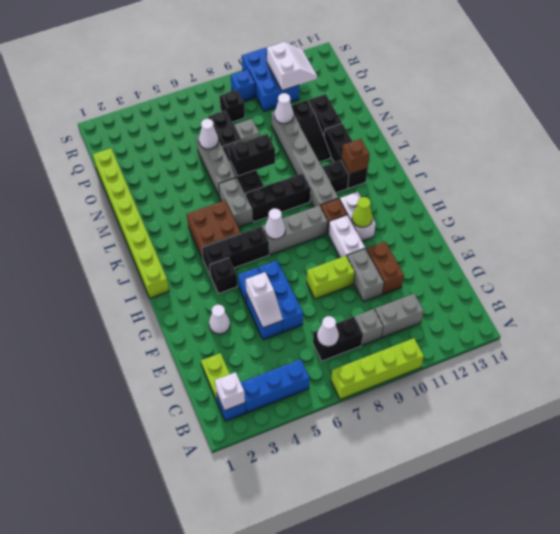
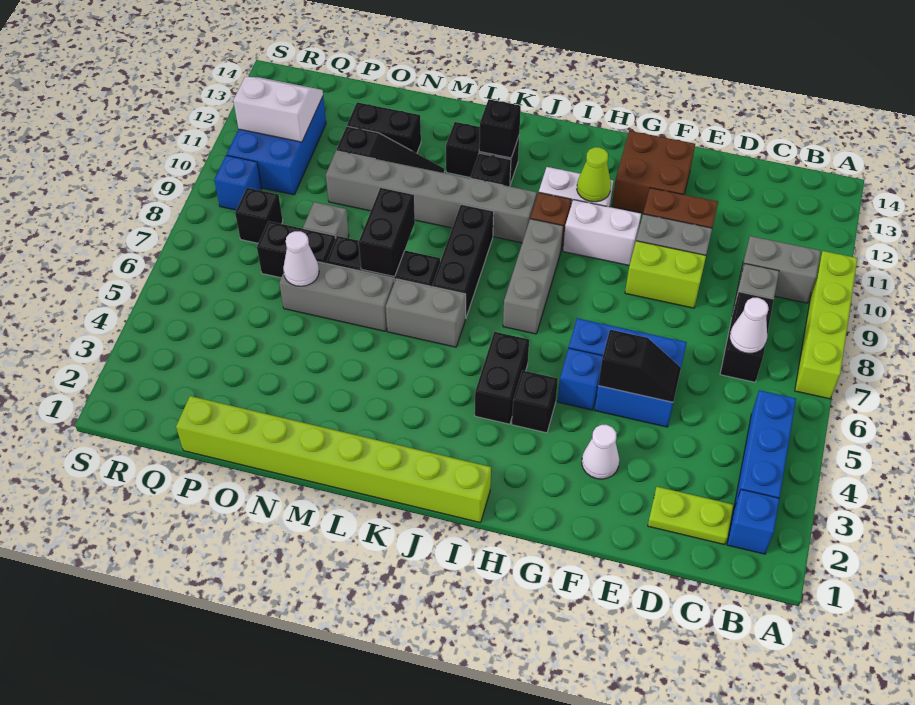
white brick B2 level 2 -> none
grey brick C10:C11 level 1 -> grey brick B10:C10 level 1
white slope E5:F5 level 2 top F -> black slope E5:F5 level 2 top F
lime brick F8:F9 level 1 -> lime brick E9:F9 level 1
black brick I4:I6 level 1 -> black brick I4:I5 level 1
white cone I7 level 2 -> none
brown brick J4:K5 level 1 -> brown brick F12:G13 level 1
black brick K12:M12 level 1 -> black brick K12:L12 level 1
brown brick K12 level 2 -> black brick K12 level 2
white cone O10 level 2 -> none
blue brick Q10:S11 level 1 -> blue brick Q10:R12 level 1

